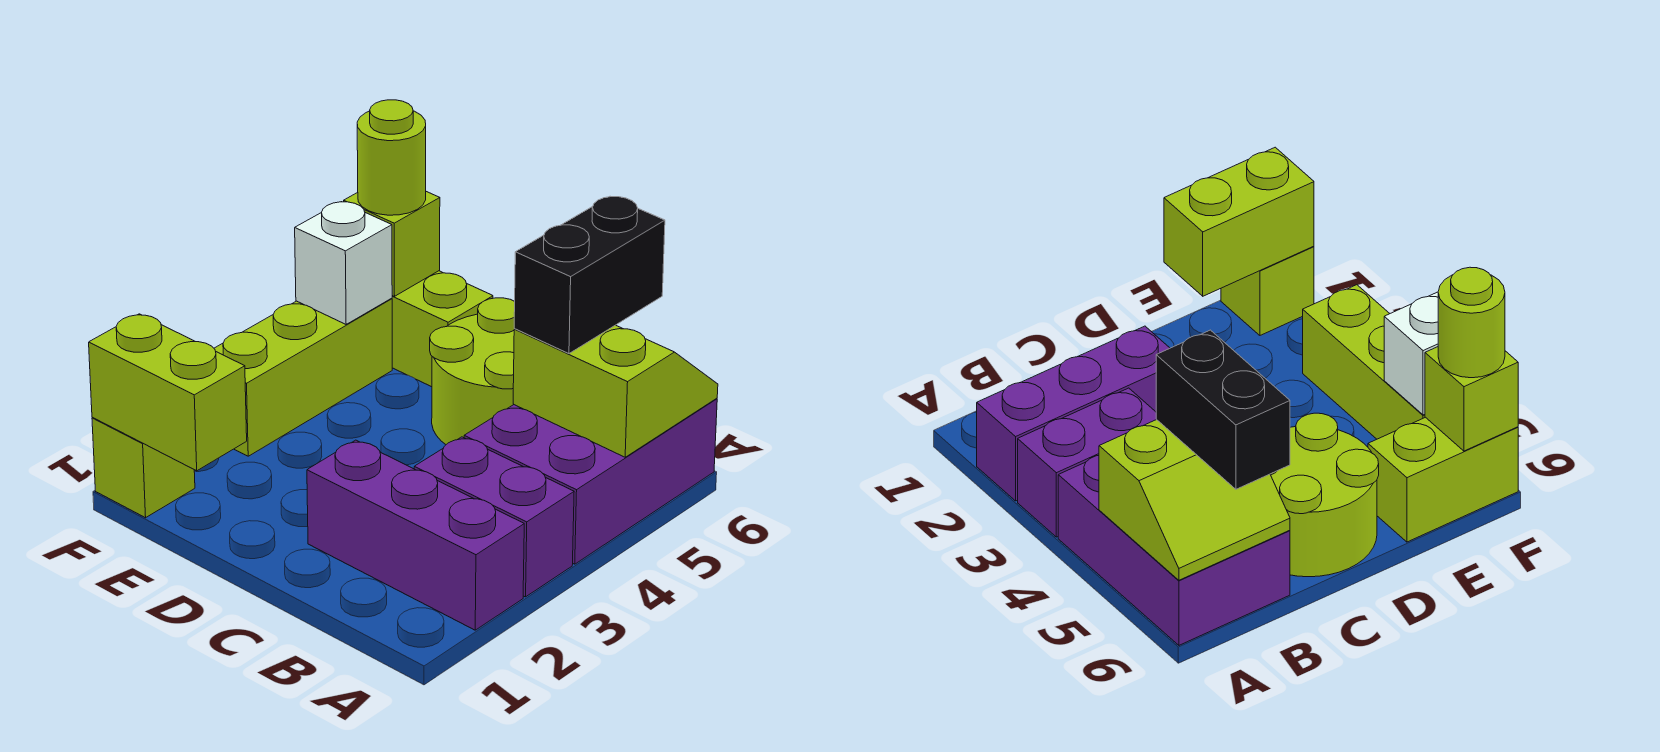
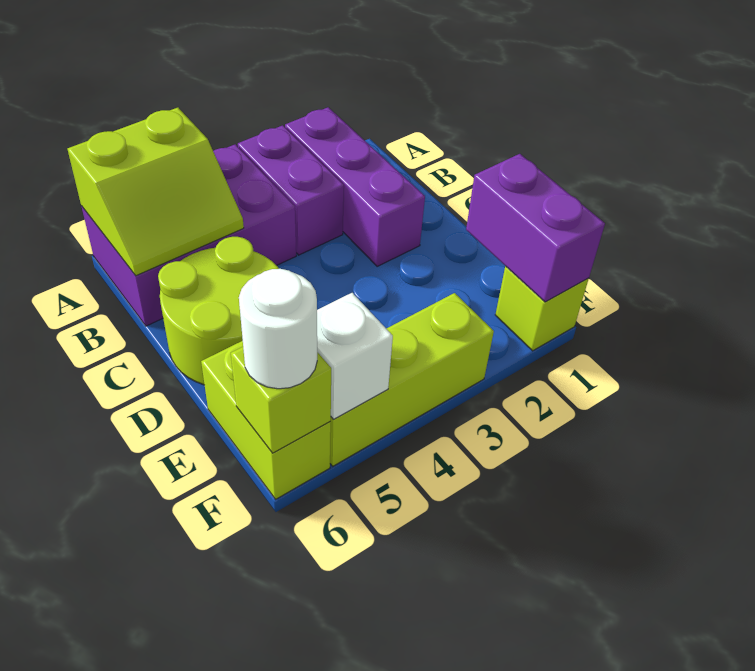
lime slope A5:B6 level 2 top 5 -> lime slope A5:B6 level 2 top A
black brick B5:B6 level 3 -> none
lime brick E1:F1 level 2 -> purple brick E1:F1 level 2
lime round brick F6 level 3 -> white round brick F6 level 3

